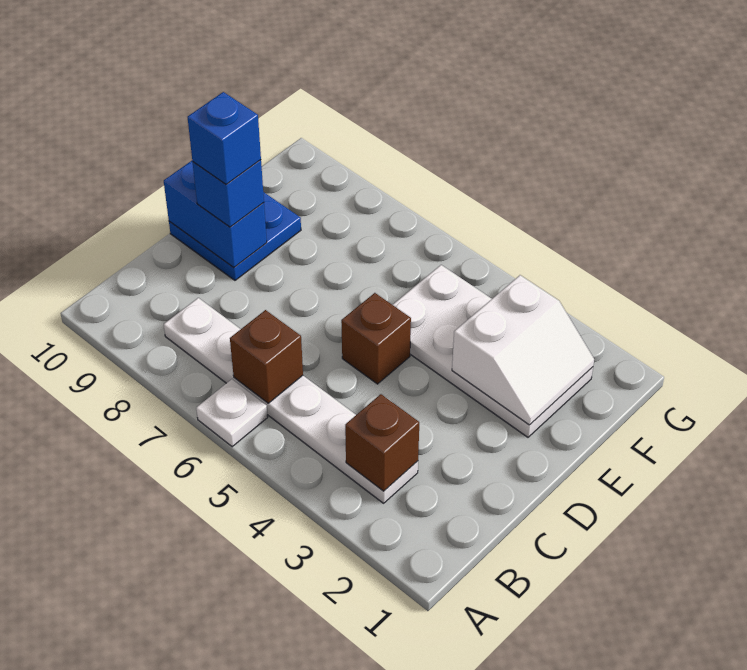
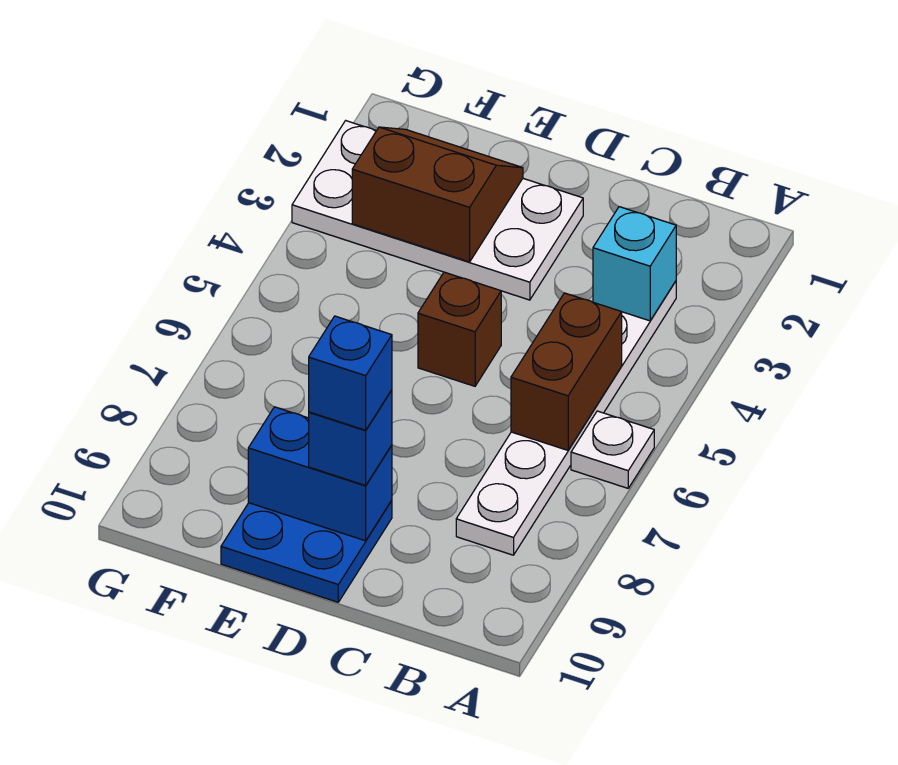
brown brick B3 level 2 -> cyan brick B3 level 2
brown brick B6 level 2 -> brown brick B5:B6 level 2
blue brick D9:D10 level 2 -> blue brick D9:E9 level 2
white plate E2:F5 level 1 -> white plate D2:G3 level 1
white slope E2:F3 level 2 top 3 -> brown slope E2:F3 level 2 top 3

